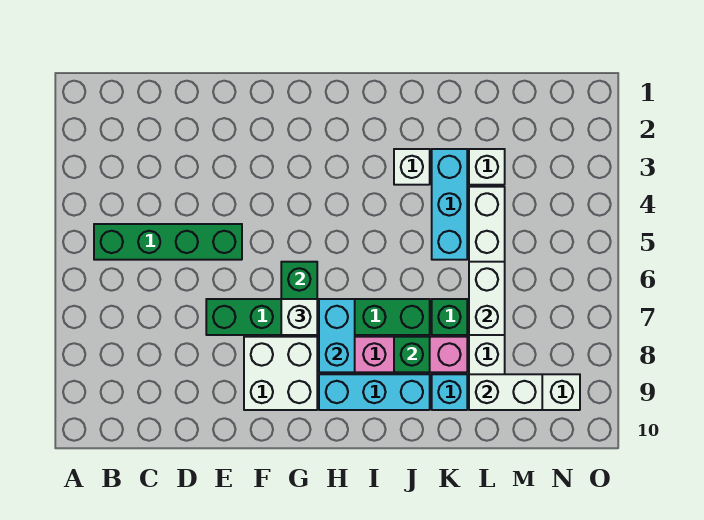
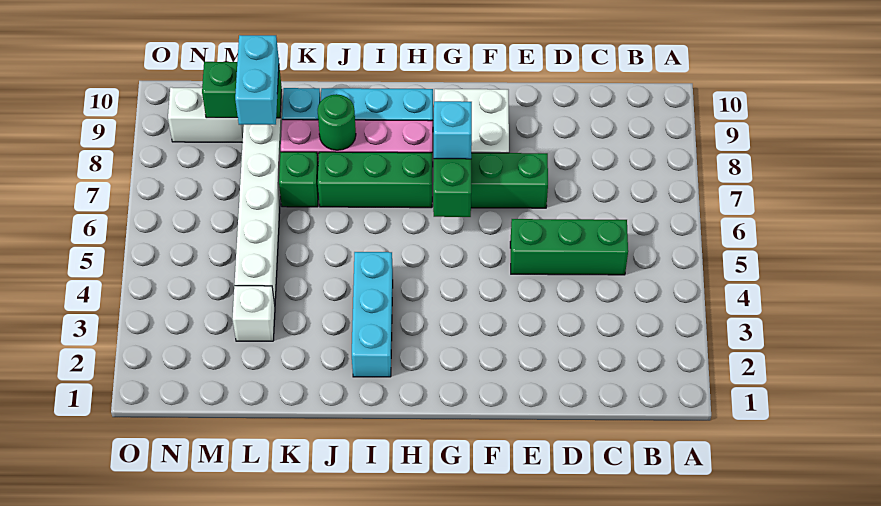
green brick B5:E5 level 1 -> green brick C5:E5 level 1
white brick G7 level 3 -> cyan brick G7 level 3
cyan brick H7:H8 level 2 -> cyan brick L8:L9 level 3
white brick J3 level 1 -> none
green brick J8 level 2 -> green round brick J8 level 2
cyan brick K3:K5 level 1 -> cyan brick I2:I4 level 1
white brick L6:L7 level 2 -> none
white brick L9:M9 level 2 -> green brick L9:M9 level 2

